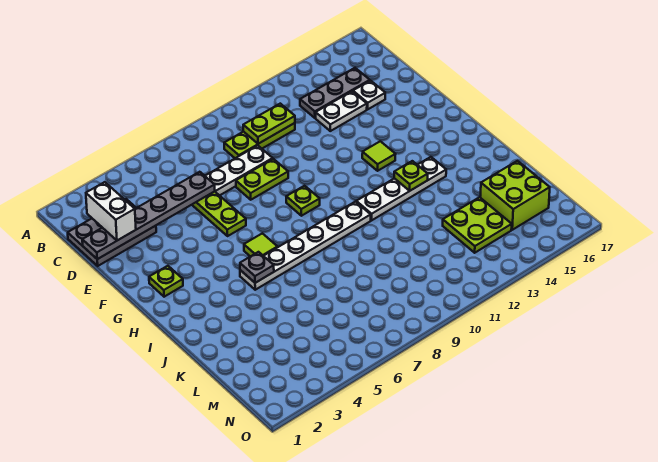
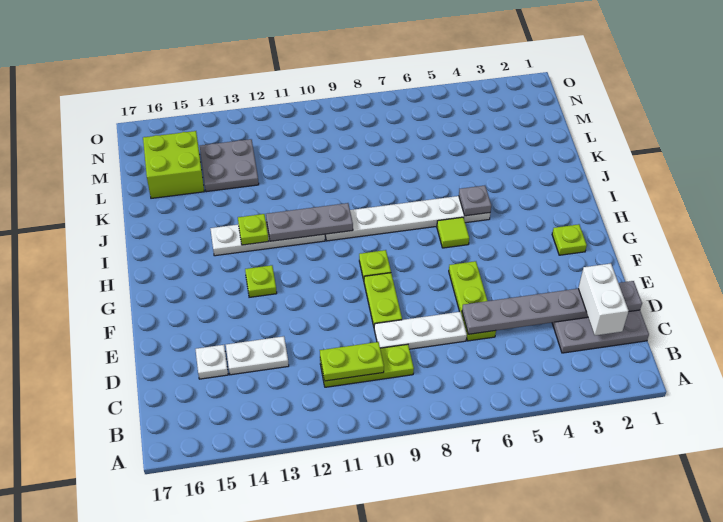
grey plate C13:C15 level 1 -> grey plate I10:I12 level 2
lime plate E8:E9 level 1 -> lime plate E9:F9 level 1
lime tile G13 level 1 -> lime plate G13 level 1
lime plate L13:M14 level 1 -> grey plate L13:M14 level 1

